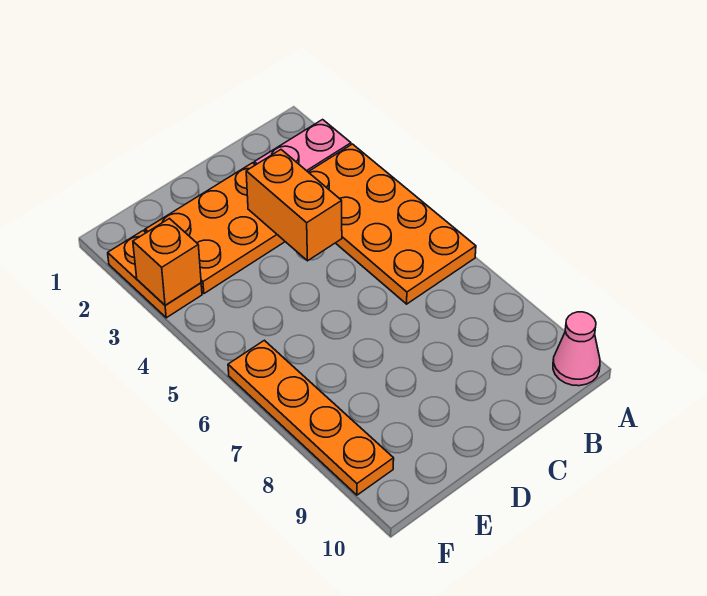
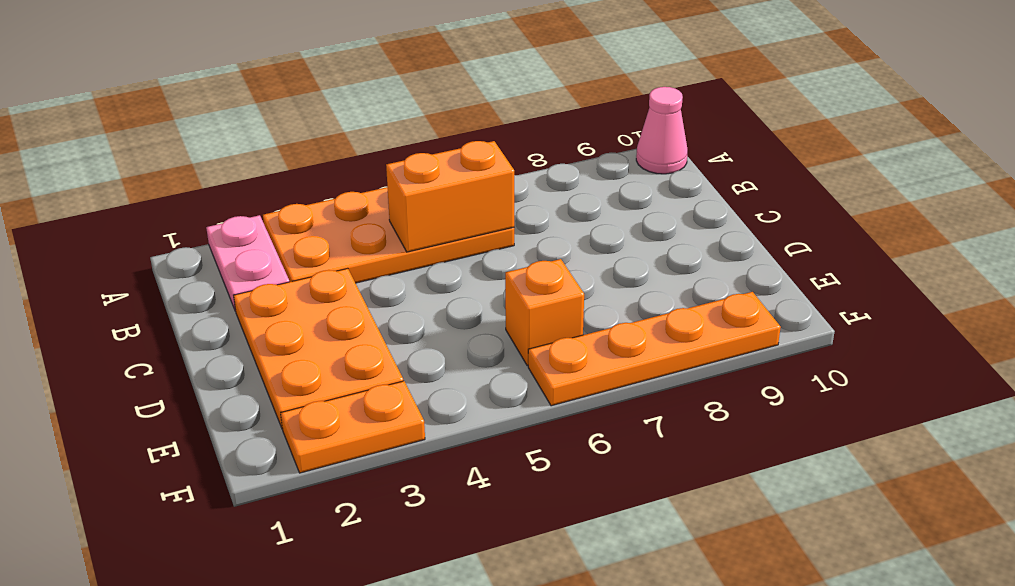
orange brick C3:C4 level 2 -> orange brick B5:B6 level 2
orange brick F3 level 2 -> orange brick E6 level 1

